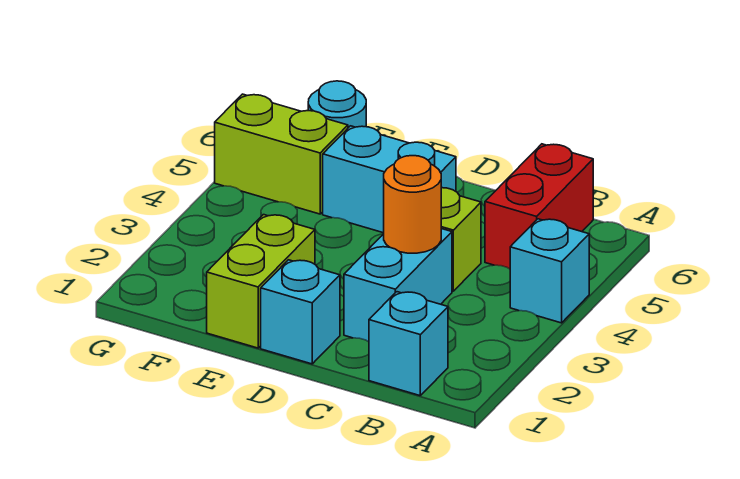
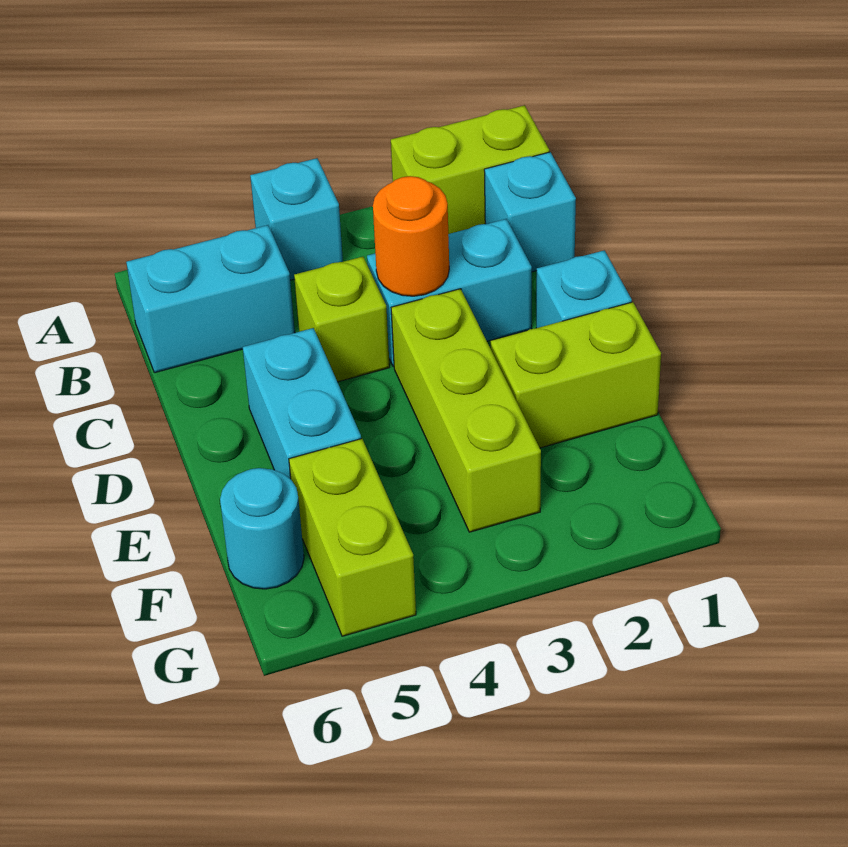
none -> lime brick A1:A2 level 1
red brick B5:B6 level 1 -> cyan brick B5:B6 level 1
none -> lime brick D3:F3 level 1

